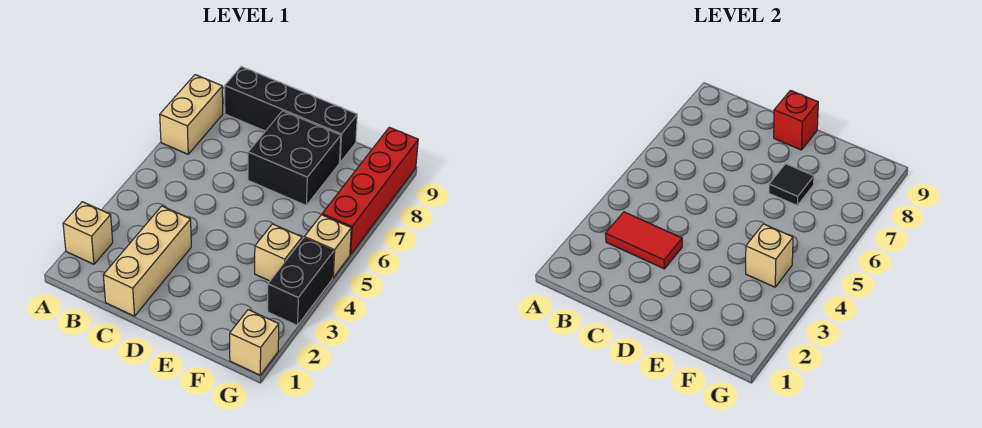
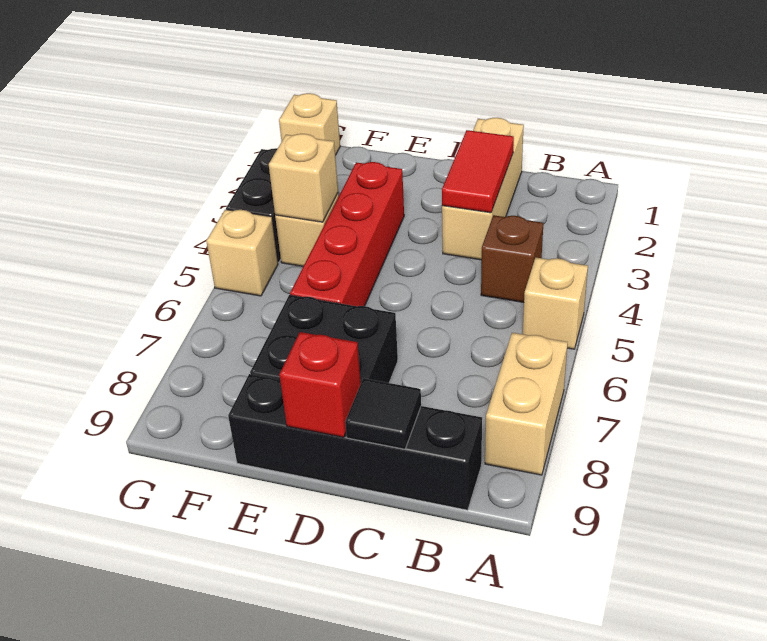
tan brick A2 level 1 -> tan brick A5 level 1
red tile B3:C3 level 2 -> red tile C2:C3 level 2
none -> brown brick B4 level 1
black tile E7 level 2 -> black tile C9 level 2
red brick G6:G9 level 1 -> red brick E3:E6 level 1

